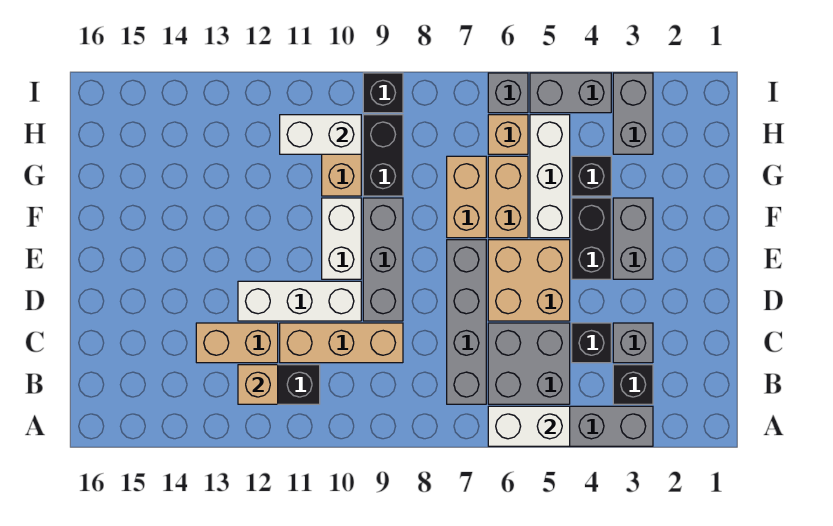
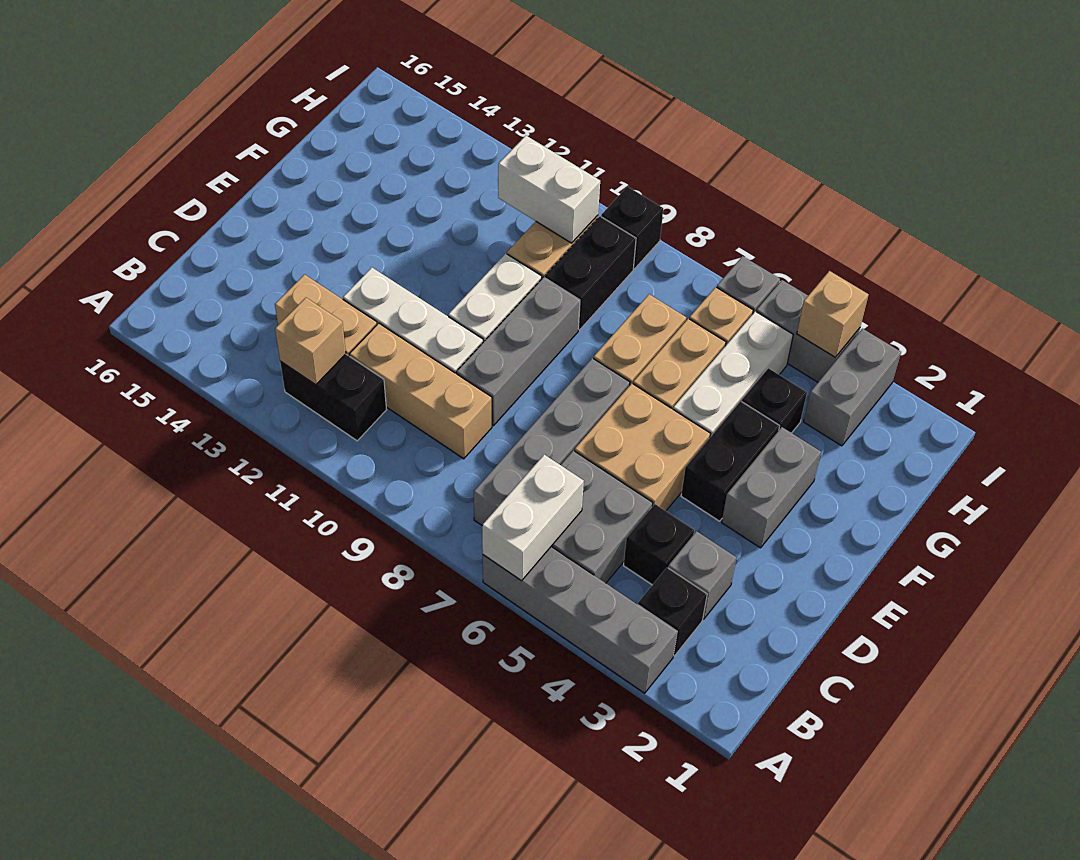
white brick A5:A6 level 2 -> white brick A6:B6 level 2
none -> tan brick I4 level 2

